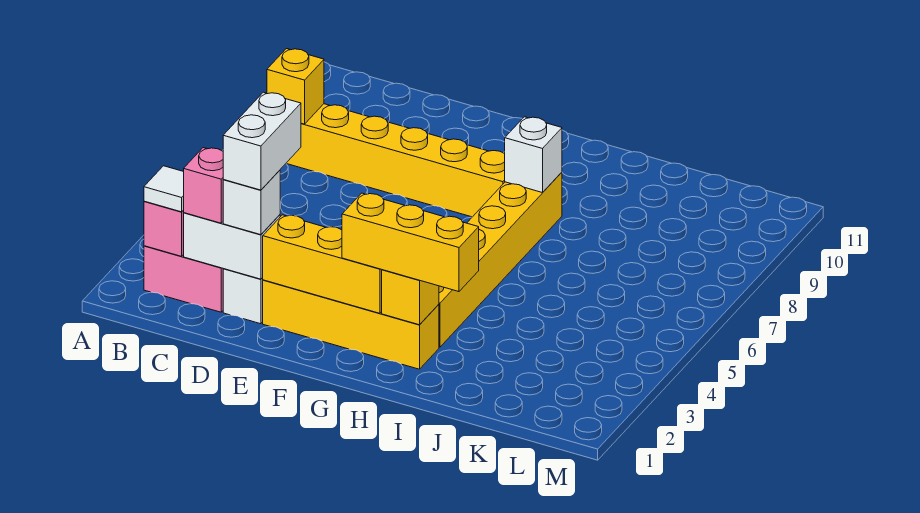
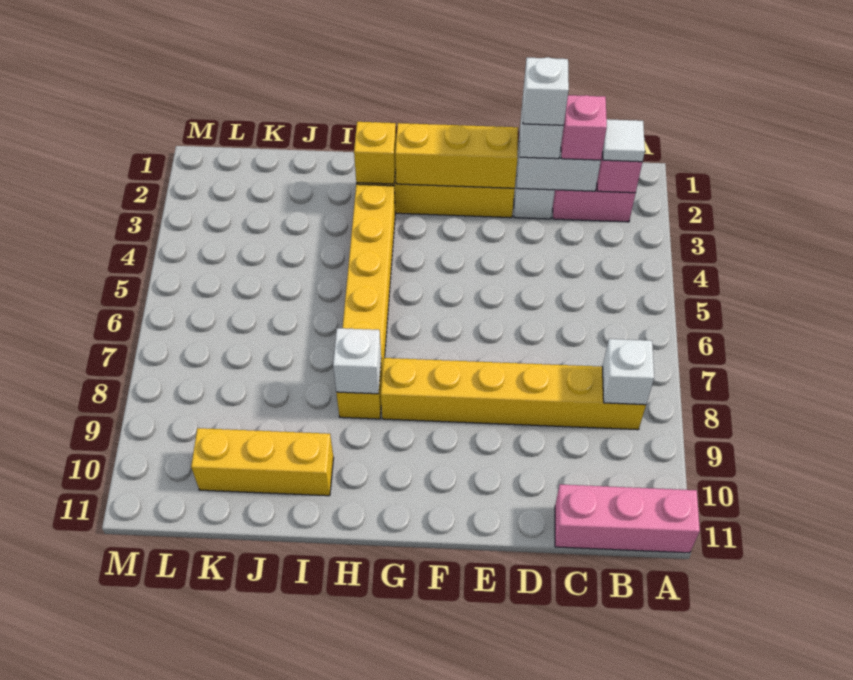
none -> pink brick A11:C11 level 1
yellow brick B8 level 2 -> white brick B8 level 2
white brick D2:D3 level 4 -> white brick D2 level 4
yellow brick G2:I2 level 3 -> yellow brick I10:K10 level 1

